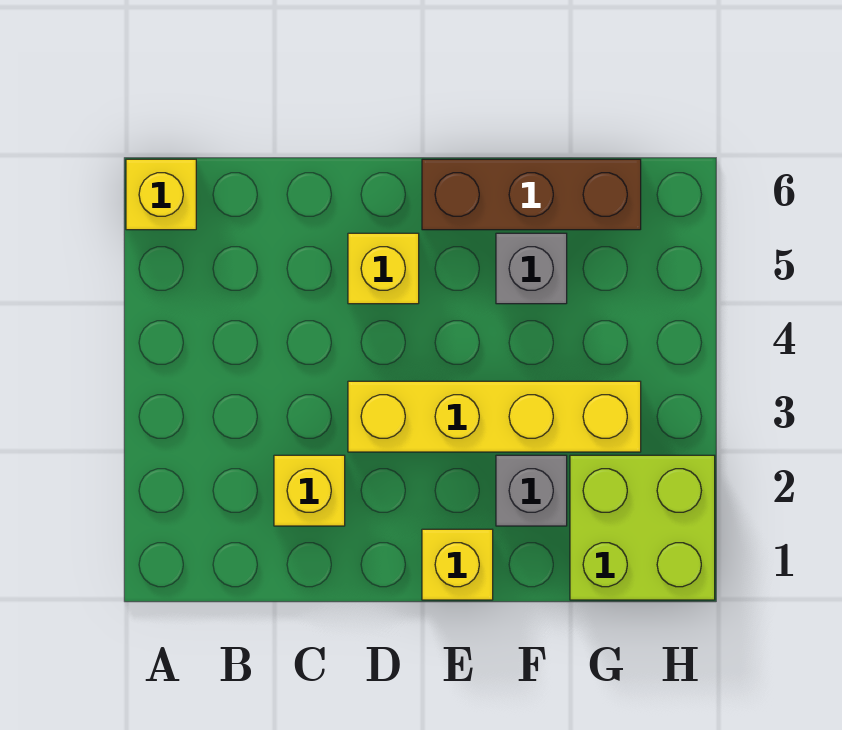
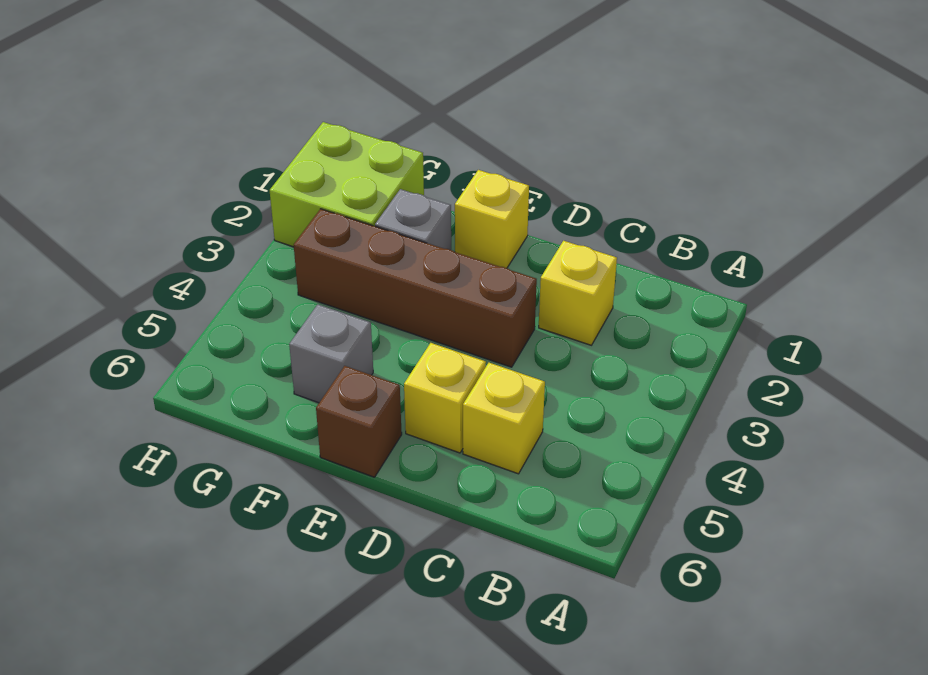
yellow brick A6 level 1 -> yellow brick C5 level 1
yellow brick D3:G3 level 1 -> brown brick D3:G3 level 1
brown brick E6:G6 level 1 -> brown brick E6 level 1

